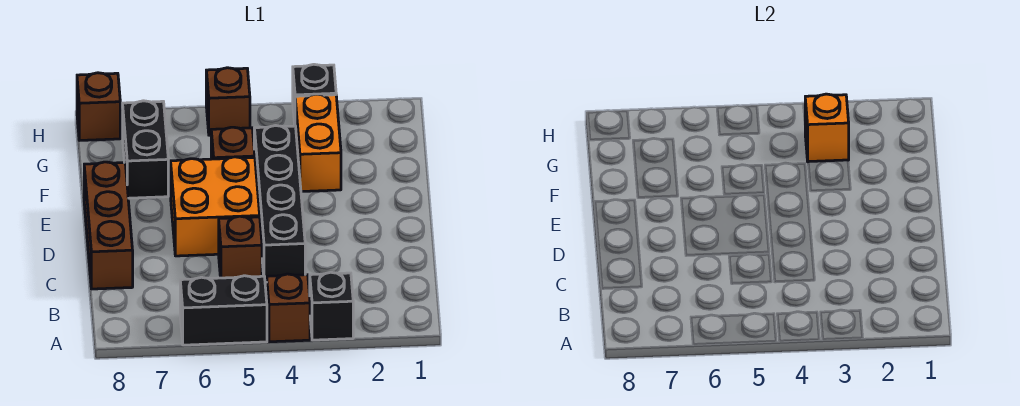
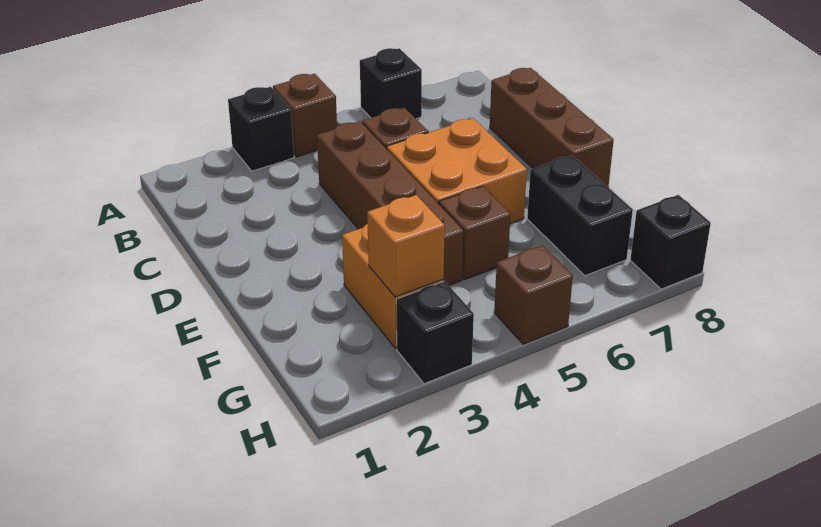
black brick A5:A6 level 1 -> black brick A6 level 1
black brick C4:F4 level 1 -> brown brick C4:F4 level 1
brown brick H8 level 1 -> black brick H8 level 1

